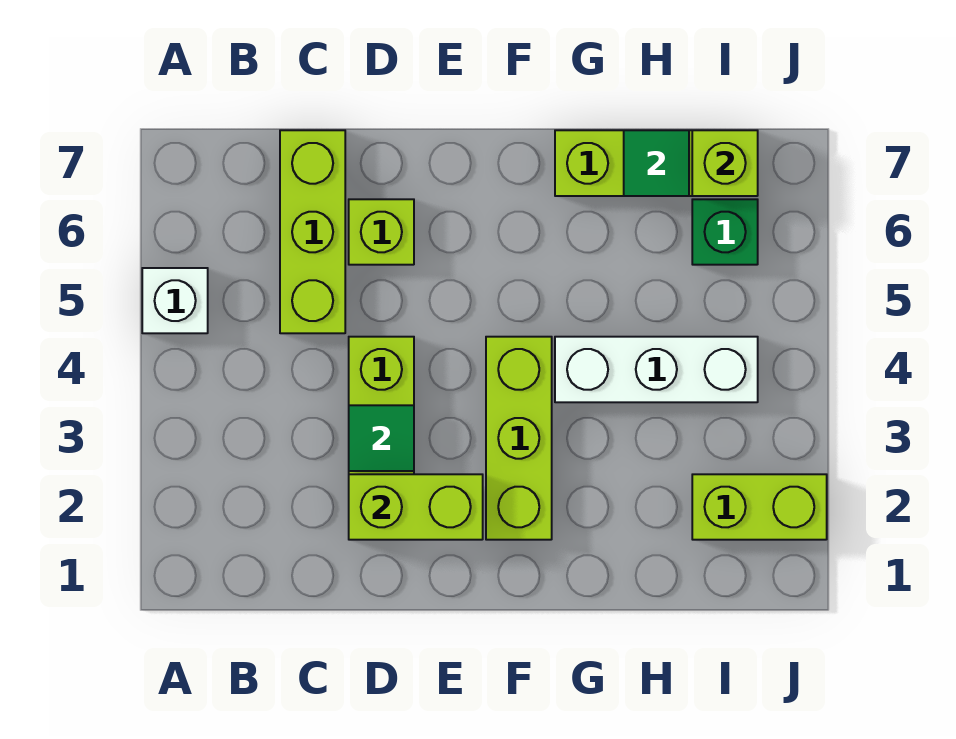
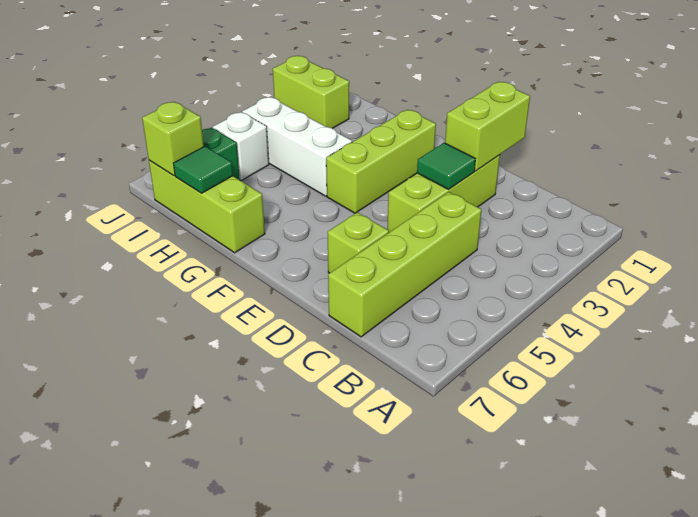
white brick A5 level 1 -> white brick I5 level 1
lime brick C5:C7 level 1 -> lime brick C4:C7 level 1
lime brick D2:E2 level 2 -> lime brick D1:D2 level 2

